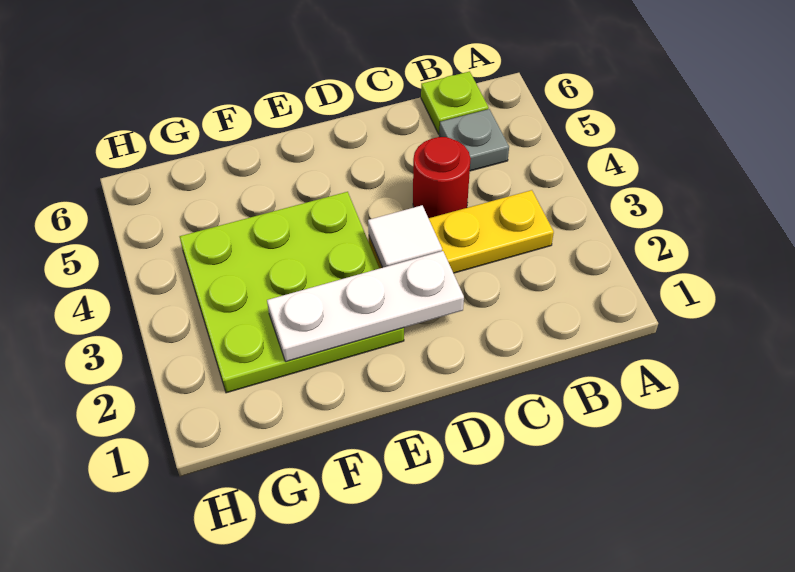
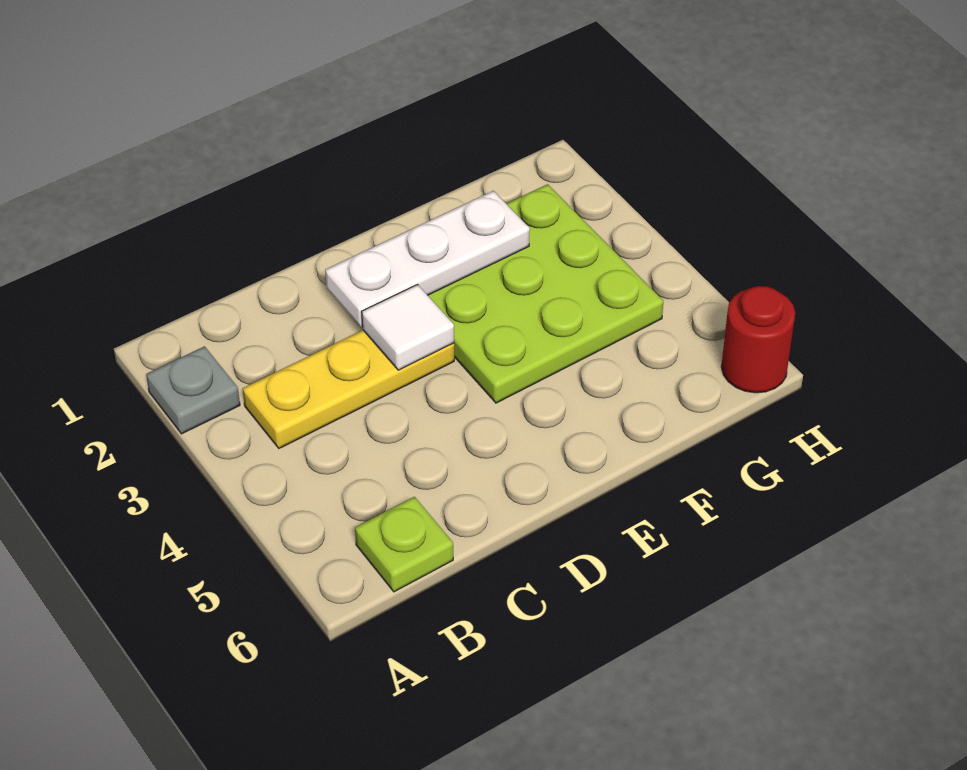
grey plate B5 level 1 -> grey plate A2 level 1
red round brick C4 level 1 -> red round brick H6 level 1

